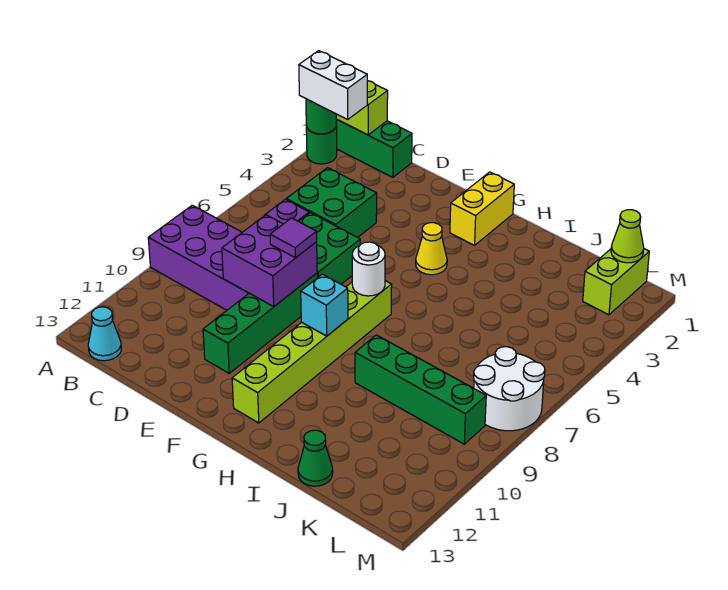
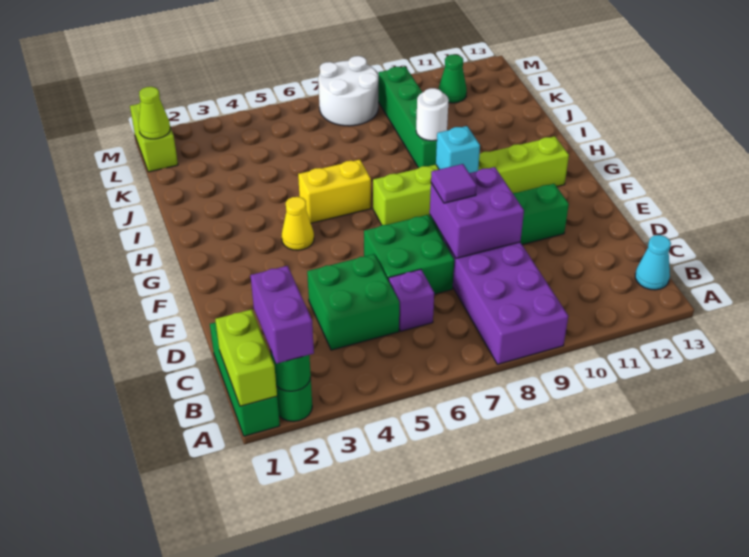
white brick A2:B2 level 3 -> purple brick A2:B2 level 3
yellow brick G1:G2 level 1 -> yellow brick H5:H6 level 1
white round brick G7 level 2 -> white round brick I9 level 2
green cone J13 level 1 -> green cone L11 level 1
lime brick L1:L2 level 1 -> lime brick L1:M1 level 1

